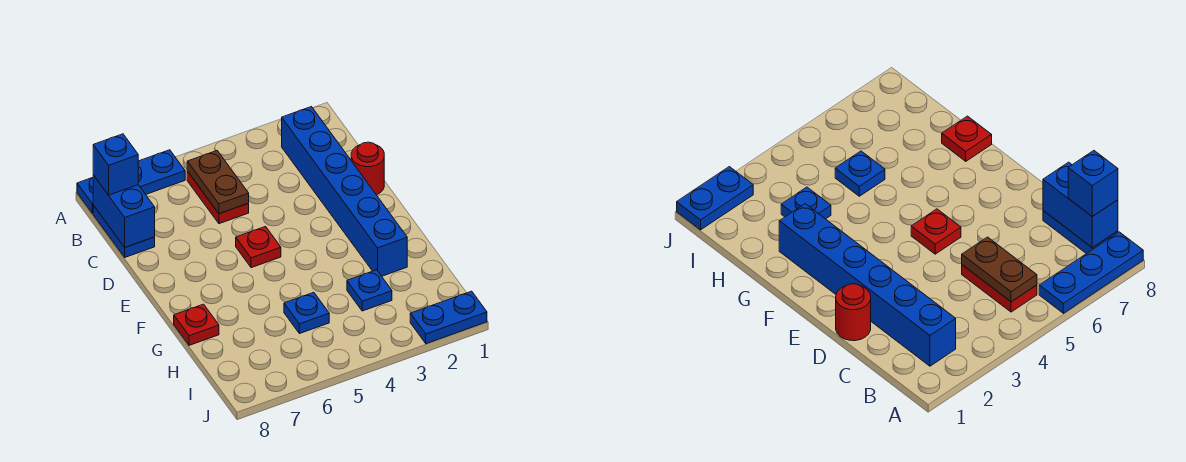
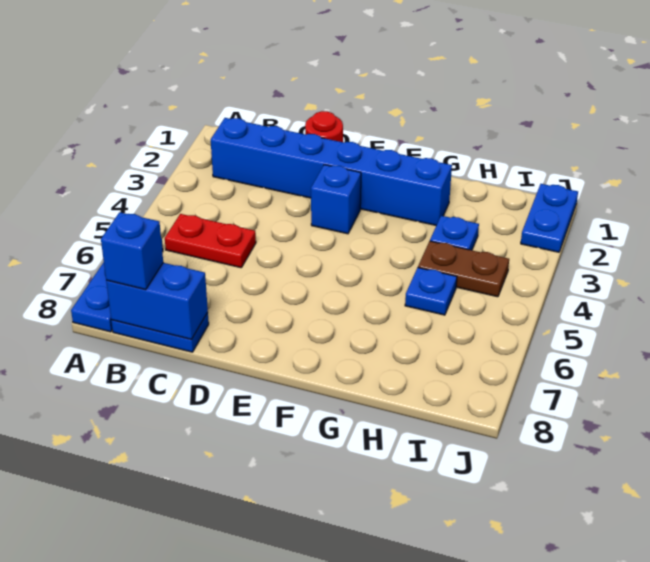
brown plate B5:C5 level 2 -> brown plate H4:I4 level 1
none -> blue brick E3 level 1
red plate E5 level 1 -> none
red plate G8 level 1 -> none

